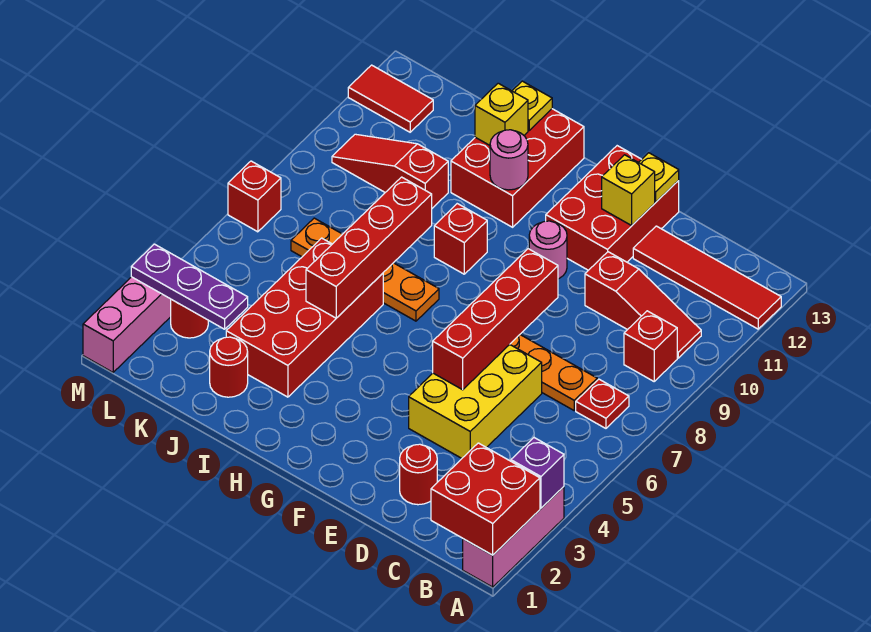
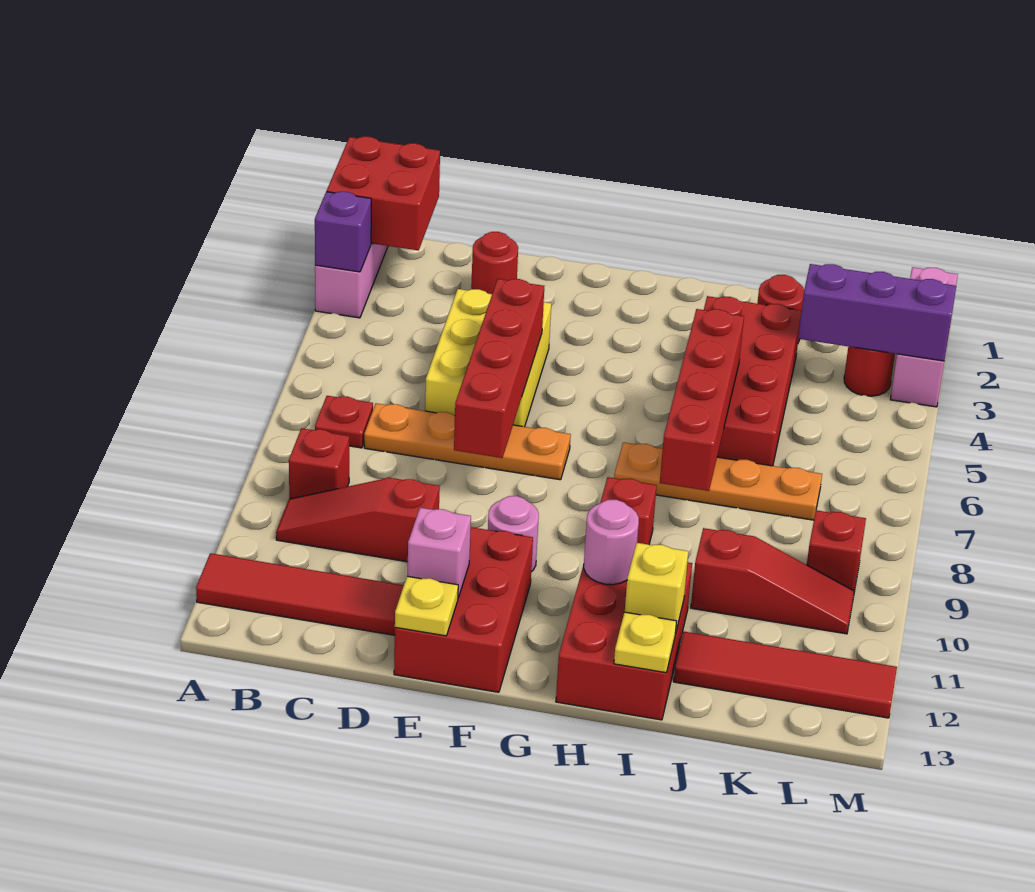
yellow brick E12 level 2 -> pink brick E12 level 2
purple plate K3:M3 level 2 -> purple brick K3:M3 level 2
red tile L12:M12 level 1 -> red tile J12:M12 level 1
red brick M7 level 1 -> red brick L9 level 1

